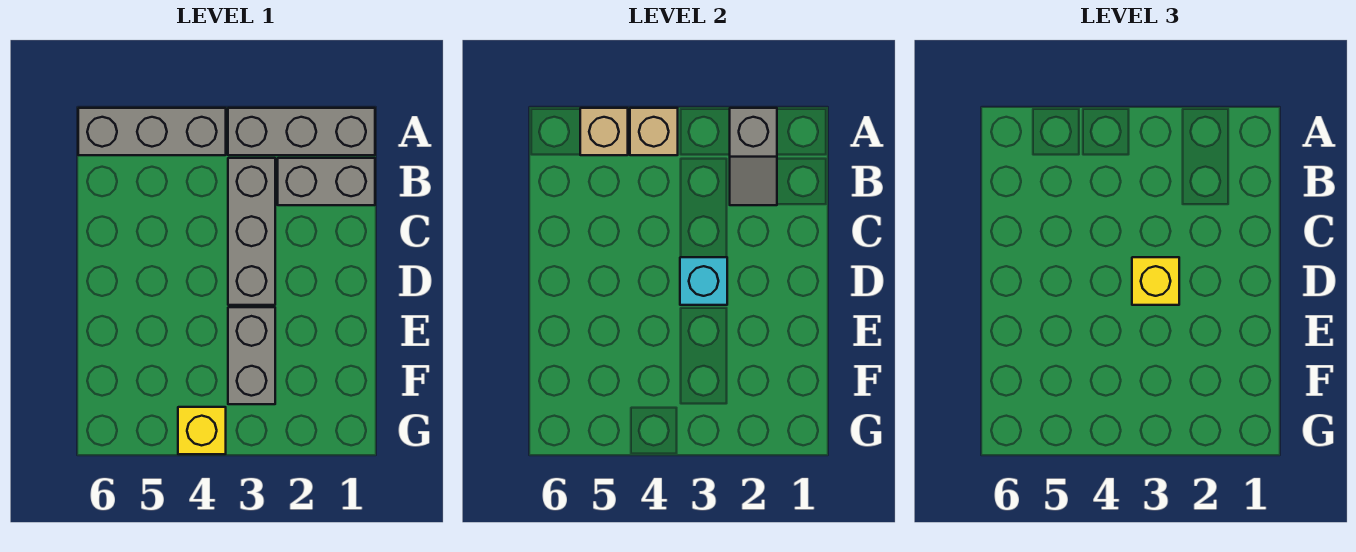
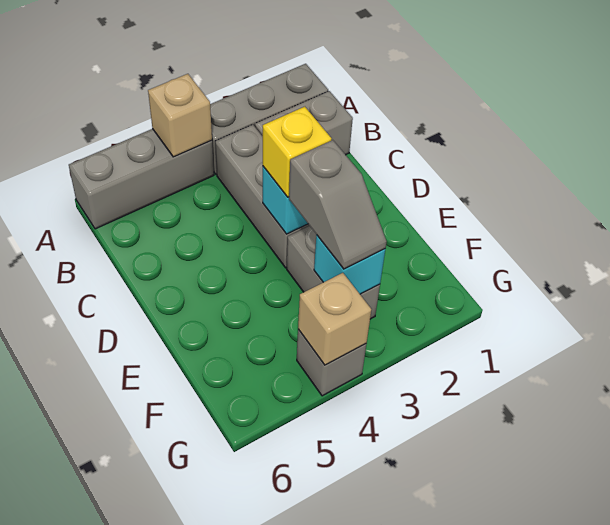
grey slope A2:B2 level 2 top A -> grey slope E3:F3 level 3 top E
tan brick A5 level 2 -> tan brick G4 level 2
none -> cyan brick F3 level 2
yellow brick G4 level 1 -> grey brick G4 level 1

